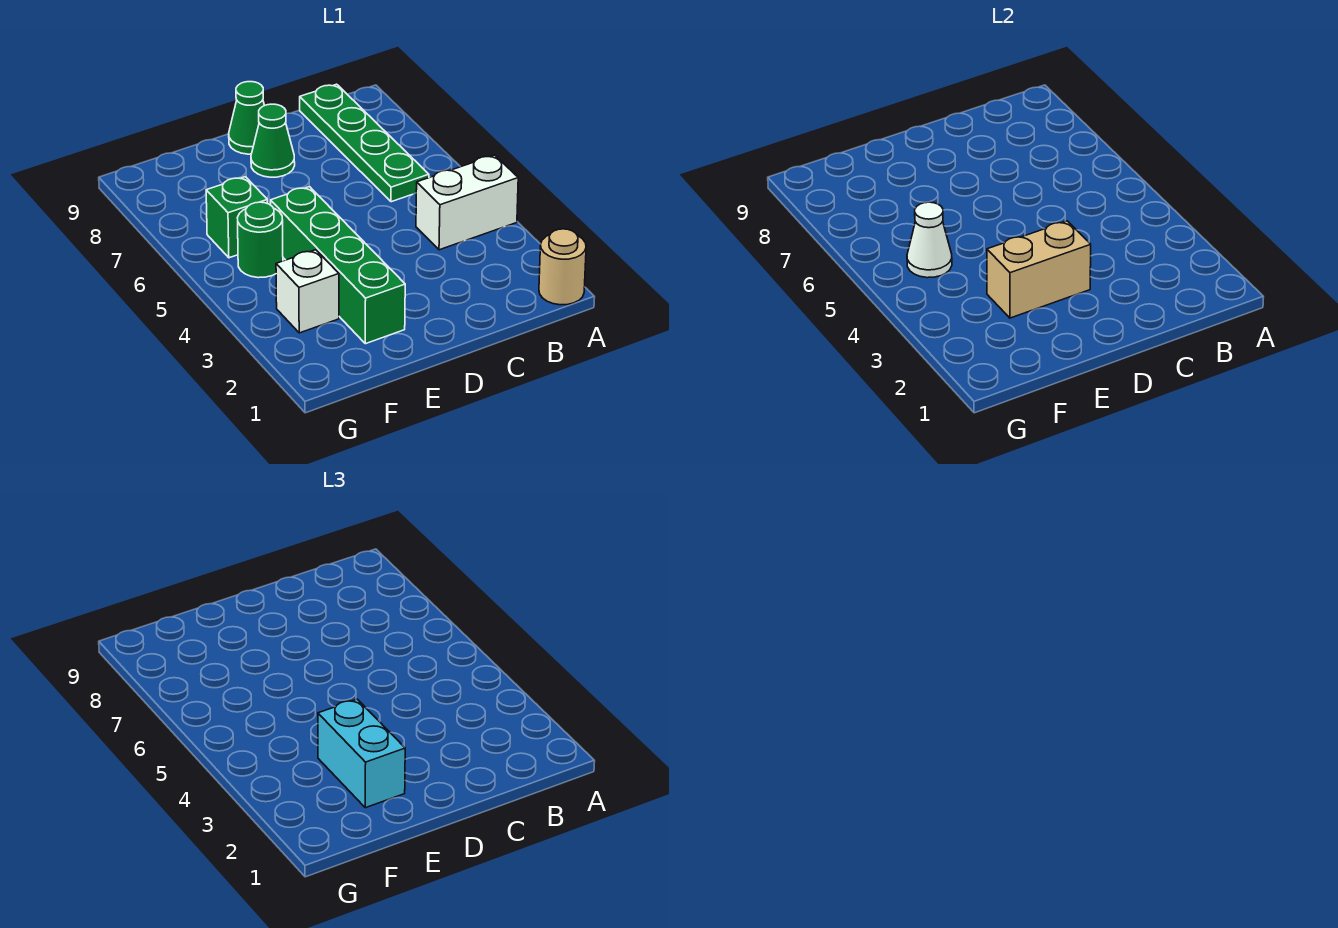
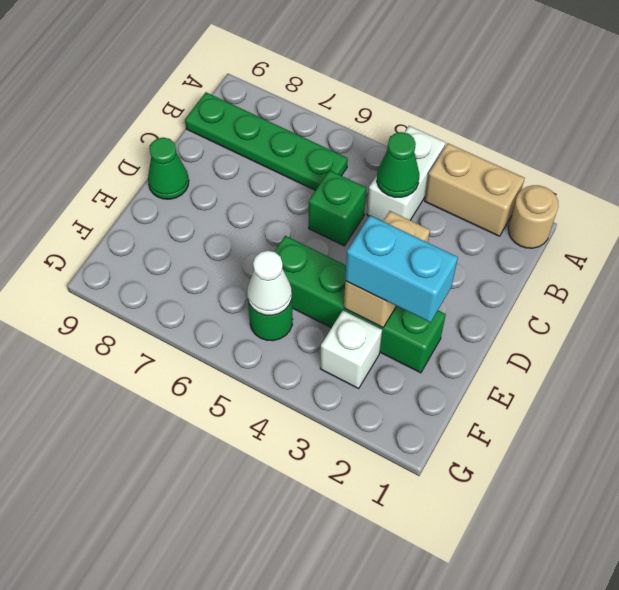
none -> tan brick A2:A3 level 1
green cone D8 level 1 -> green cone B4 level 2
green brick F6 level 1 -> green brick C5 level 1

